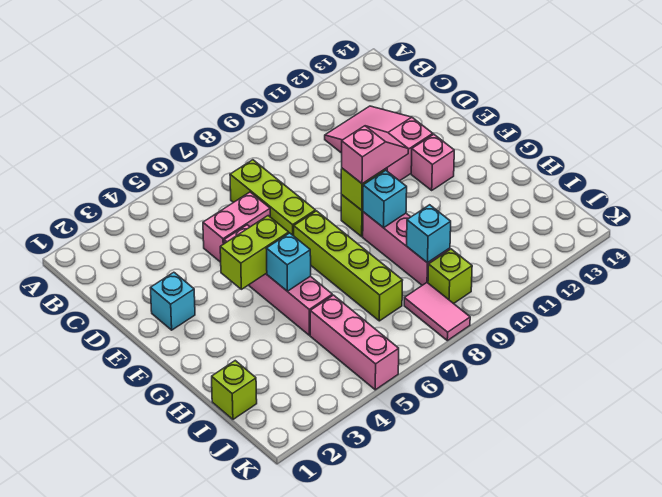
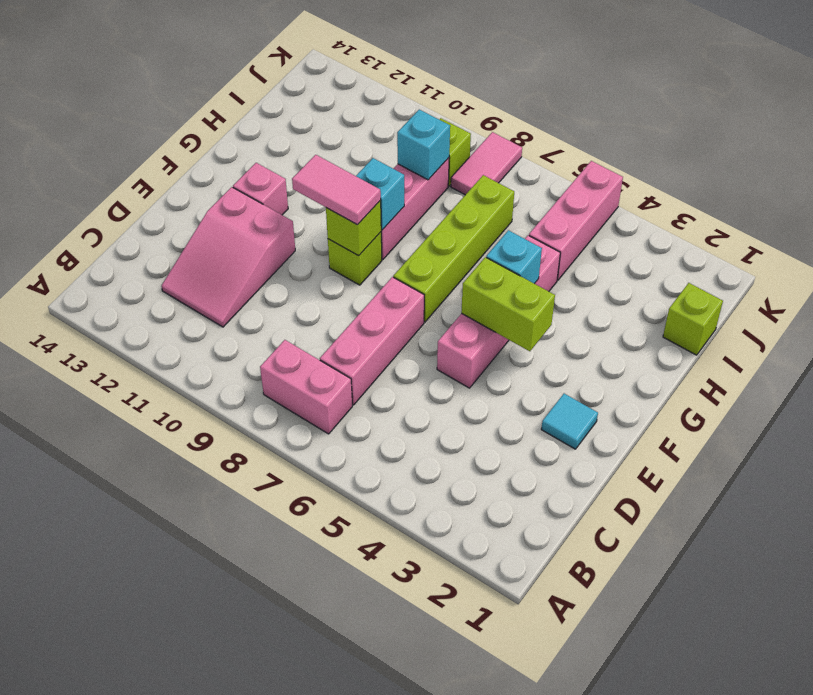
lime brick C7:E7 level 1 -> pink brick C7:E7 level 1
pink brick D5:D6 level 1 -> pink brick B7:B8 level 1
cyan brick E2 level 1 -> cyan tile E2 level 1
pink slope F9:F10 level 3 top 9 -> pink tile F9:F10 level 3

